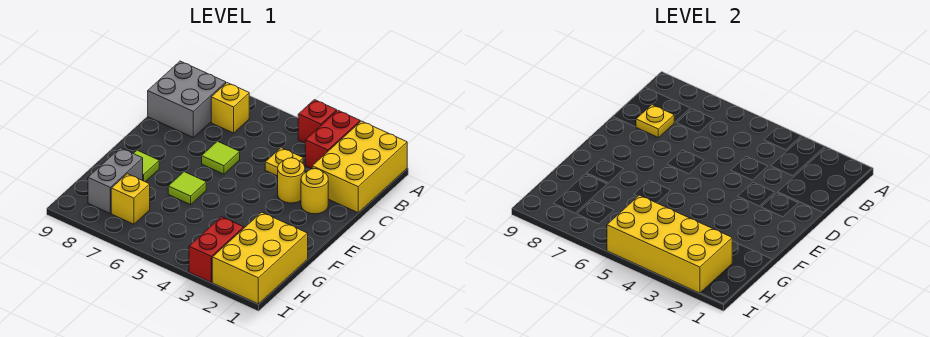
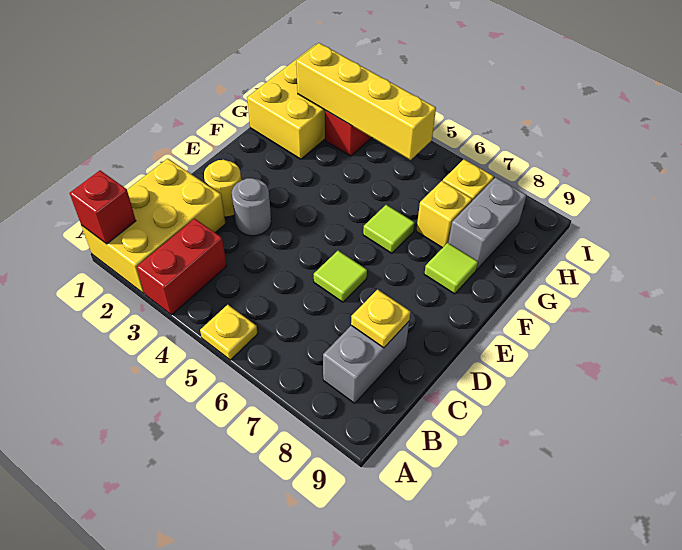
red brick A4 level 1 -> red brick A1 level 2
yellow brick B7 level 1 -> yellow brick G7 level 1
grey brick B8:C9 level 1 -> grey brick B8:C8 level 1
yellow plate C4 level 1 -> yellow plate A5 level 1
yellow round brick D3 level 1 -> grey round brick D3 level 1
yellow brick H2:I5 level 2 -> yellow brick H2:H5 level 2

